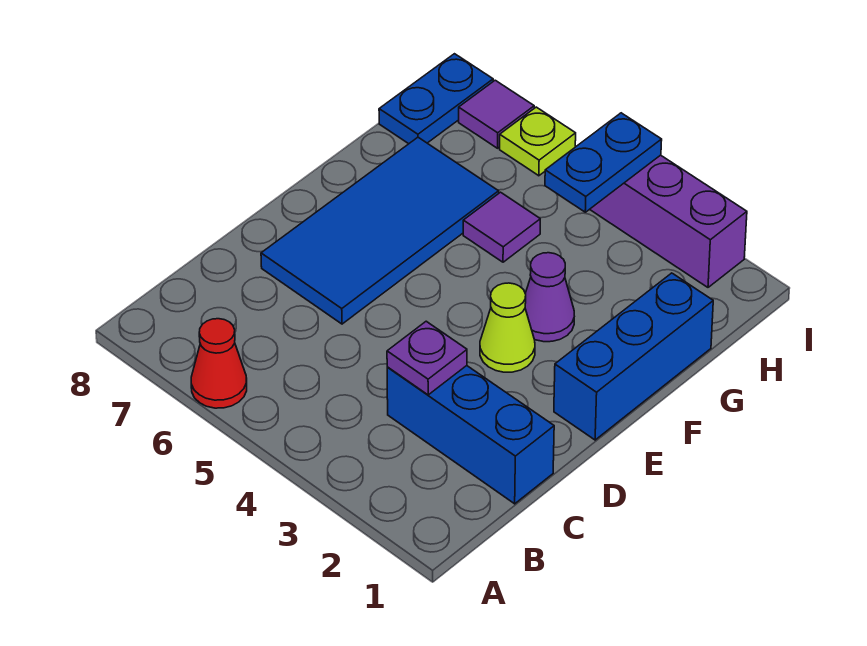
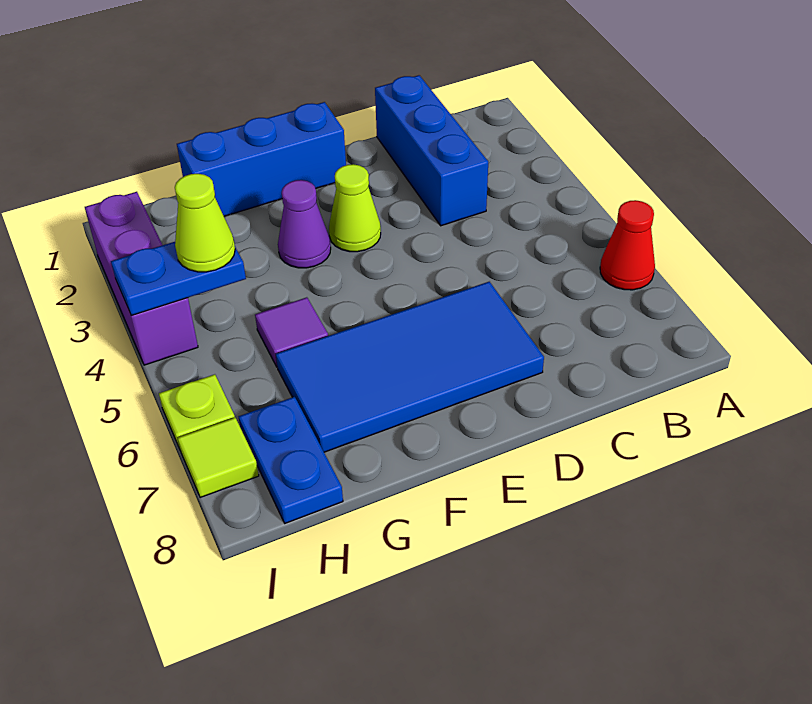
purple plate C3 level 2 -> none
none -> lime cone H4 level 3
blue plate H8:I8 level 1 -> blue plate H7:H8 level 1
purple tile I7 level 1 -> lime tile I7 level 1

